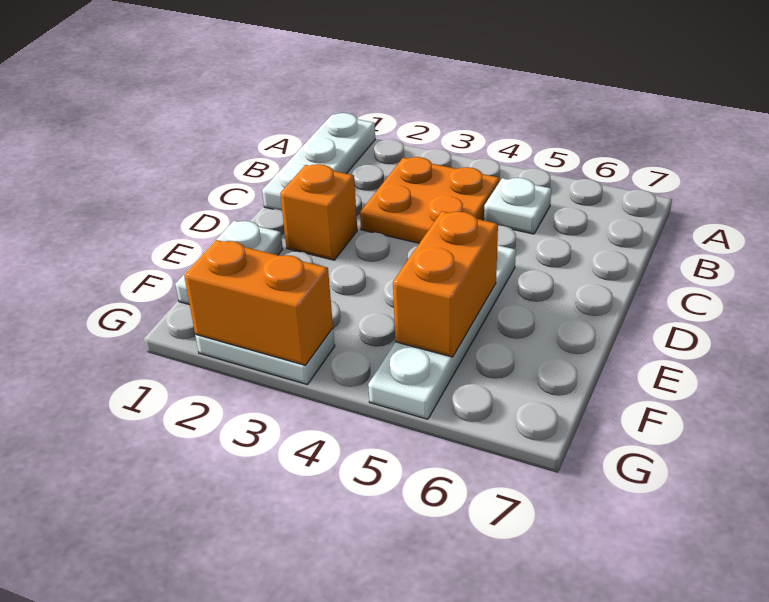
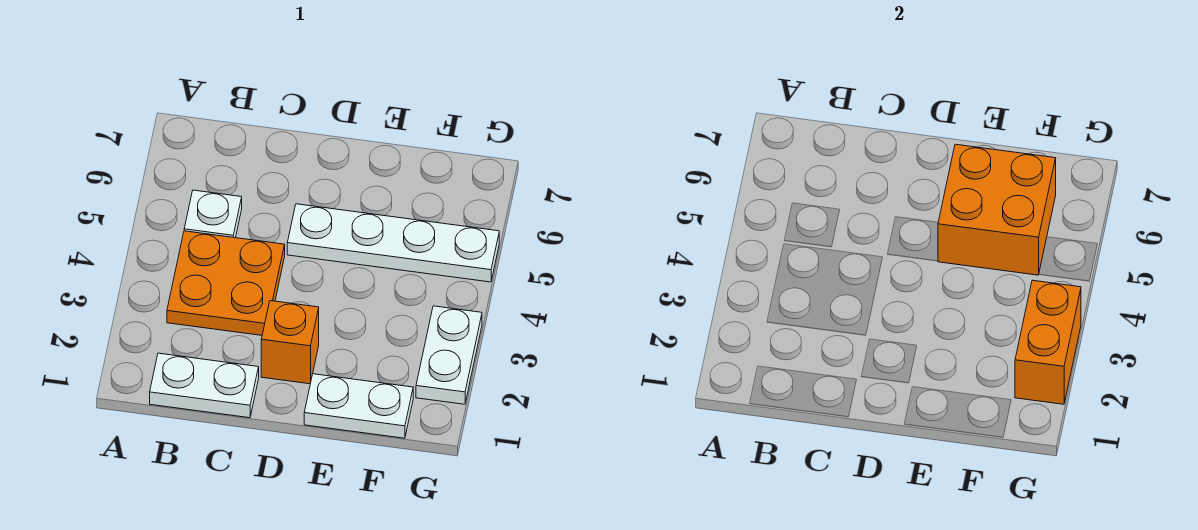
white plate A1:C1 level 1 -> white plate B1:C1 level 1
orange brick E5:F5 level 2 -> orange brick E5:F6 level 2

